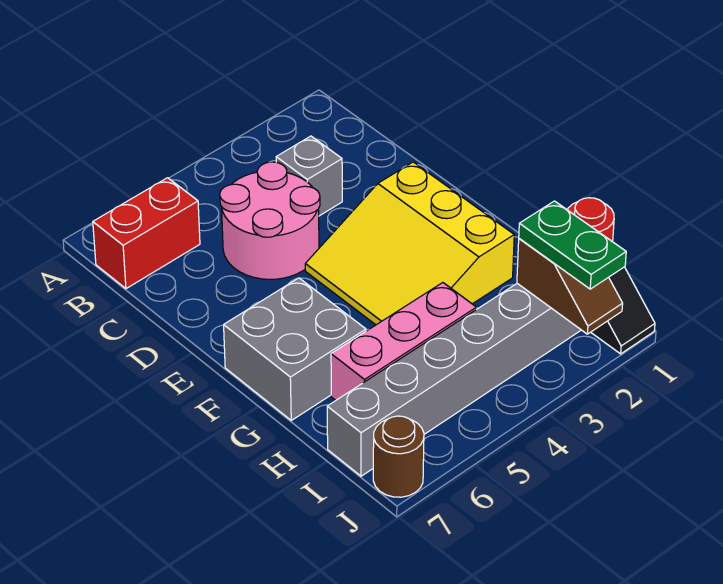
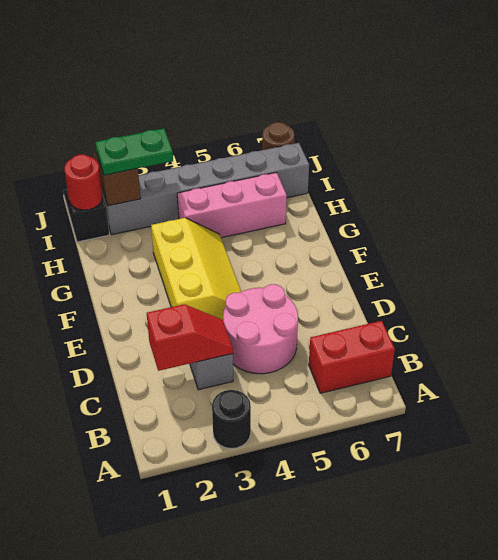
none -> black round brick A3 level 1
none -> red slope C2:C3 level 2 top 2
yellow slope E2:G4 level 1 top 2 -> yellow slope E3:G4 level 1 top 3
grey brick F6:G7 level 1 -> none
green plate I2:J2 level 3 -> green plate I2:I3 level 3

